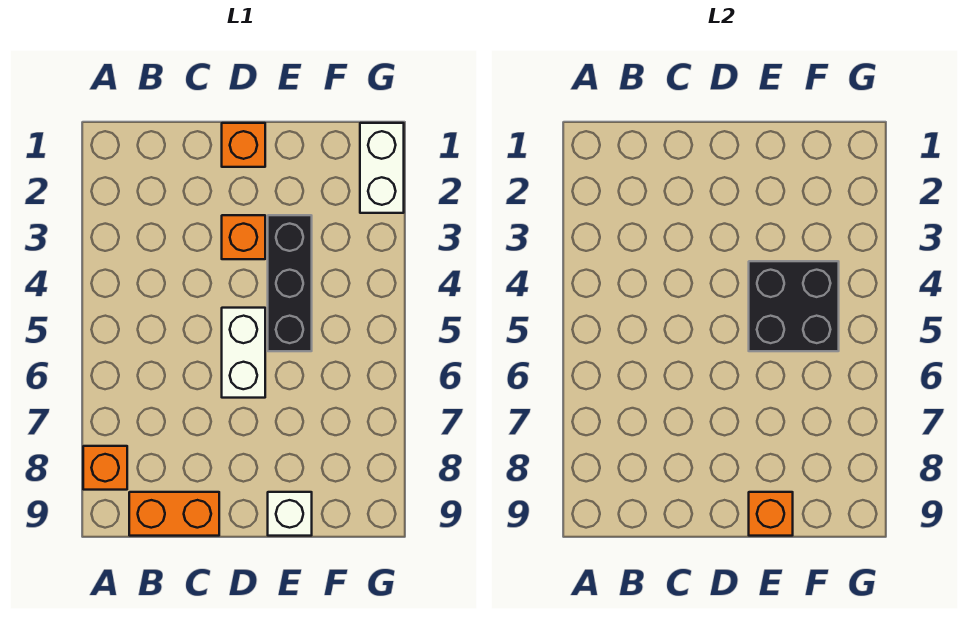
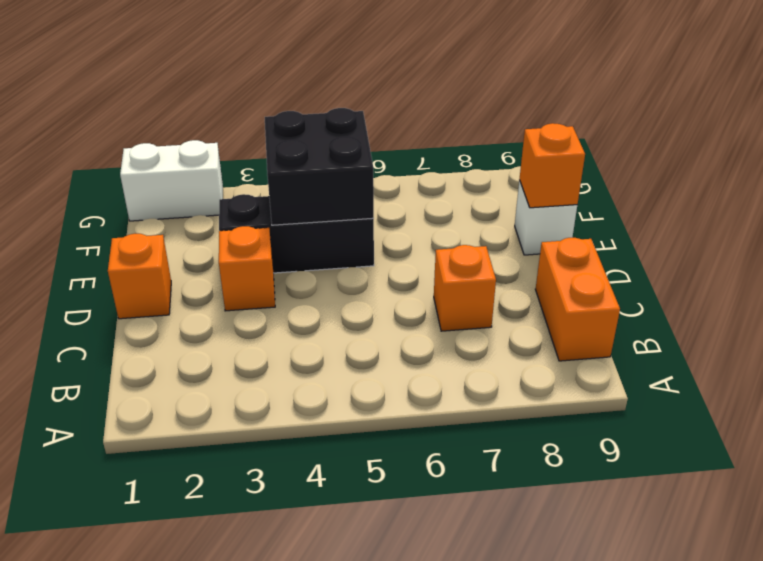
orange brick A8 level 1 -> orange brick C7 level 1
white brick D5:D6 level 1 -> none

